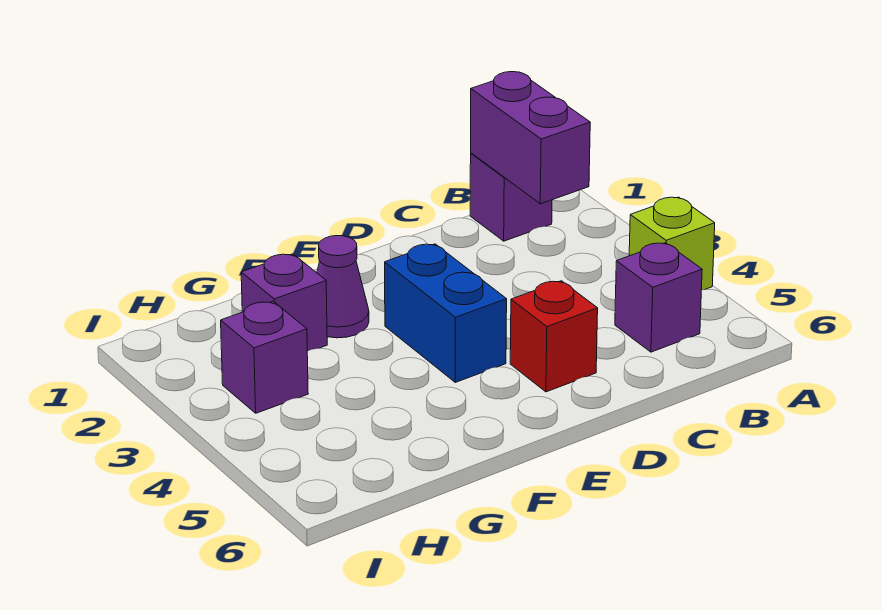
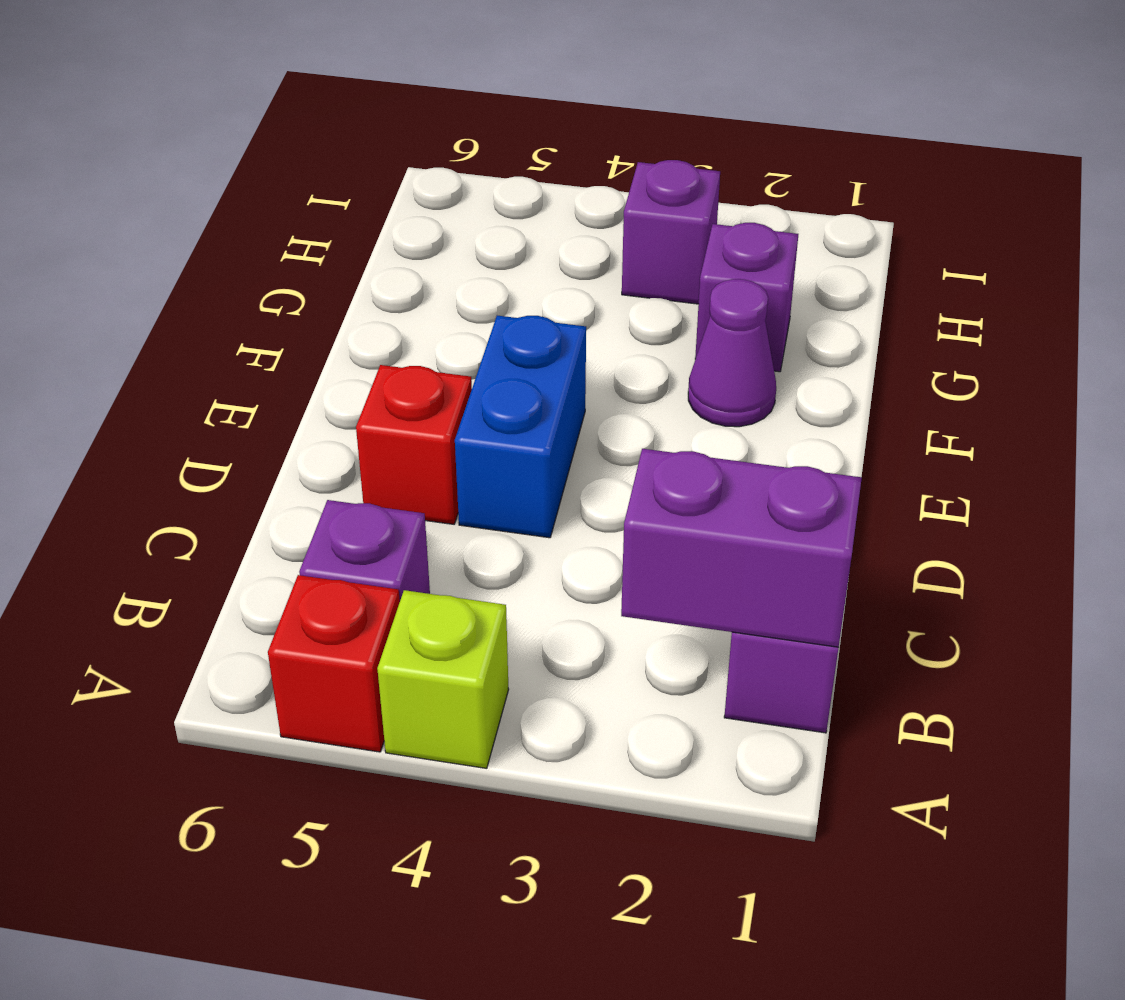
none -> red brick A5 level 1
blue brick E3:E4 level 1 -> blue brick D4:E4 level 1

